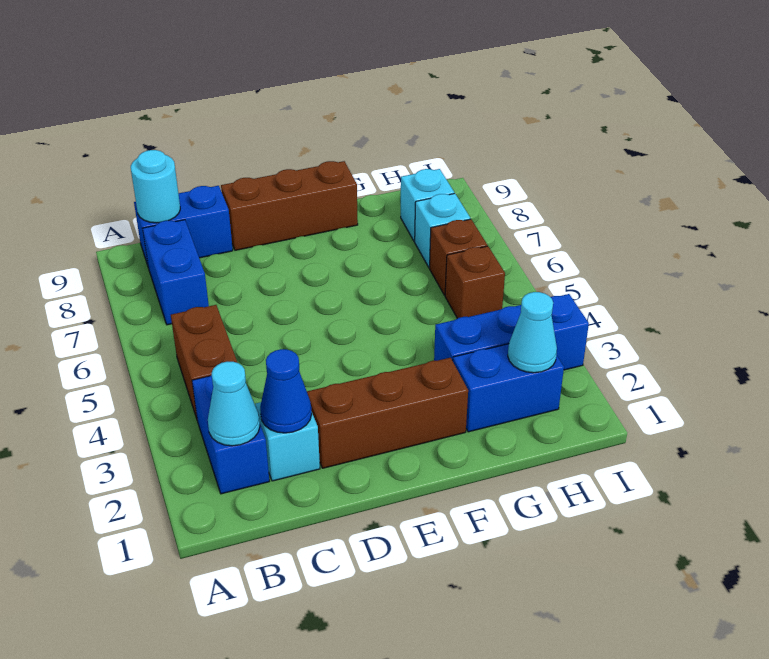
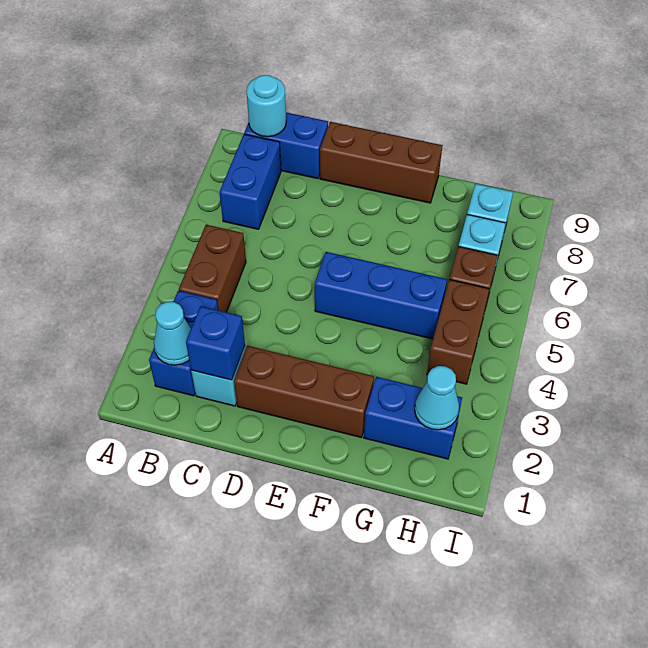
blue cone C2 level 2 -> blue brick C2 level 2
blue brick G3:I3 level 1 -> blue brick E5:G5 level 1
brown brick H5 level 1 -> brown brick H4:H5 level 1

